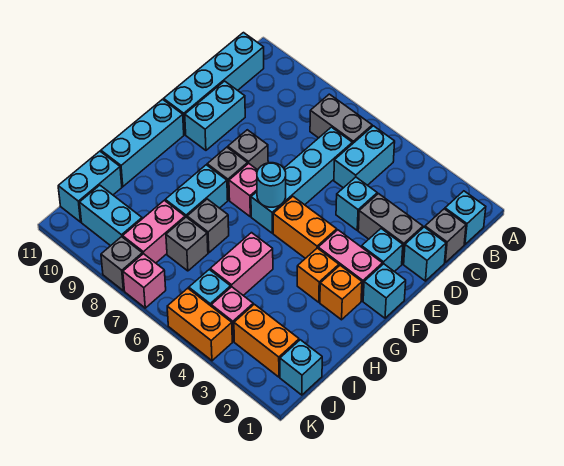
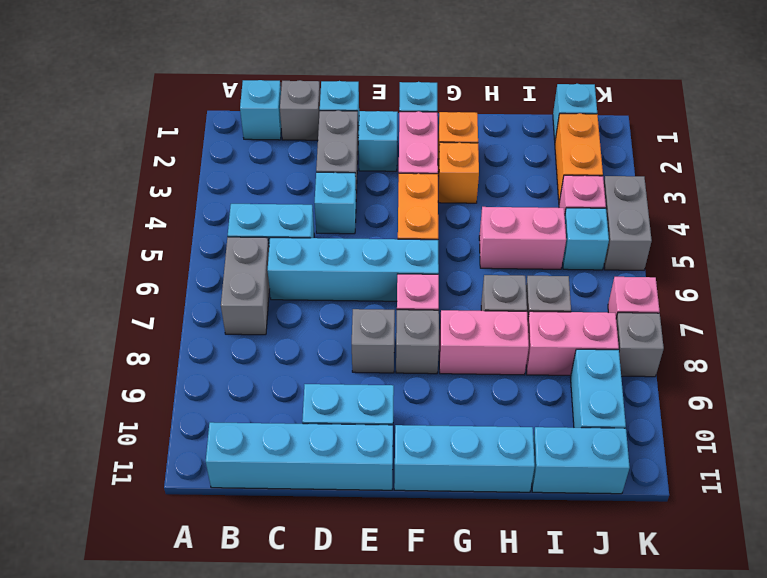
cyan round brick F6 level 2 -> none
cyan brick G8:H8 level 1 -> pink brick G8:H8 level 1
orange brick K4:K5 level 1 -> grey brick K4:K5 level 1

